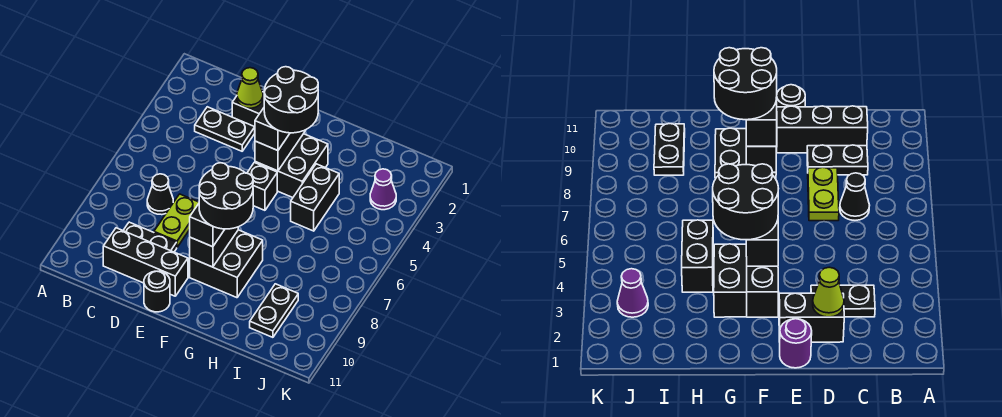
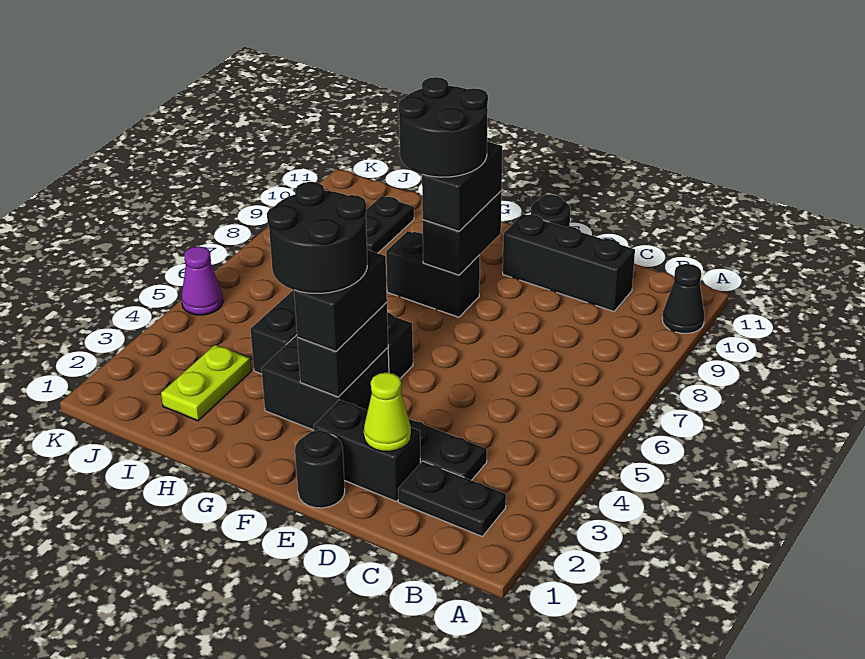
black cone C7 level 1 -> black cone A10 level 1
black plate C9:D9 level 1 -> black plate B2:C2 level 1
lime plate D7:D8 level 1 -> lime plate I2:I3 level 1
purple round brick E1 level 1 -> black round brick E1 level 1
black brick F2:F4 level 2 -> black brick F3:F4 level 2
black brick F8:G9 level 1 -> black brick F8:G8 level 1
purple cone J3 level 1 -> purple cone K5 level 1

